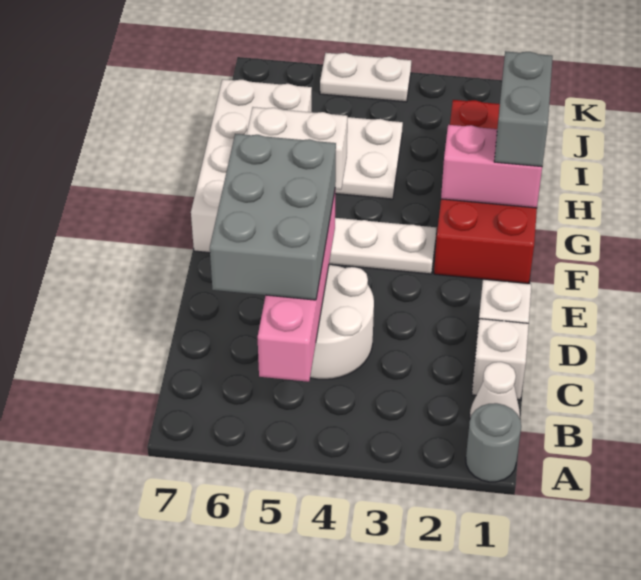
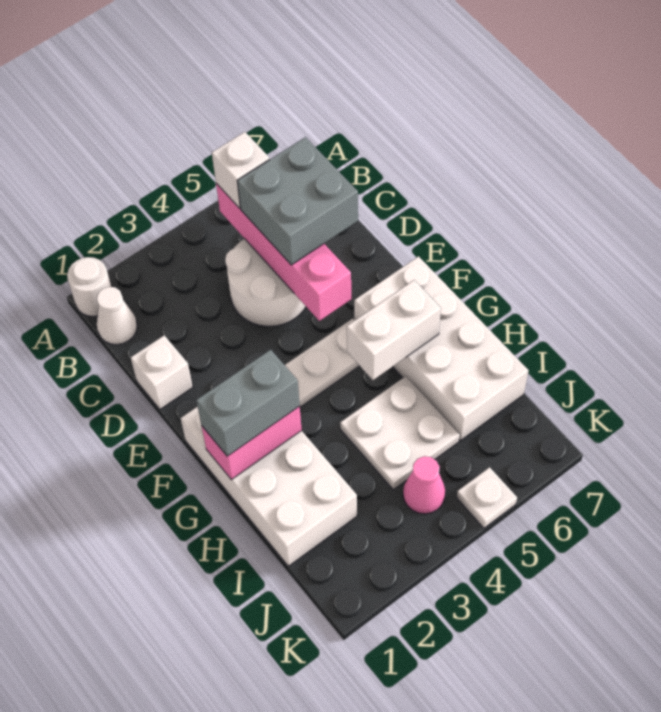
grey round brick A1 level 1 -> white round brick A1 level 1
white brick C1 level 1 -> white brick B5 level 3
grey brick C5:E6 level 3 -> grey brick C5:D6 level 3
red brick F1:I2 level 1 -> white brick F1:I2 level 1
grey brick G1:H1 level 3 -> grey brick G1:G2 level 3
none -> pink cone J4 level 1
white plate K4:K5 level 1 -> white plate K5 level 1

